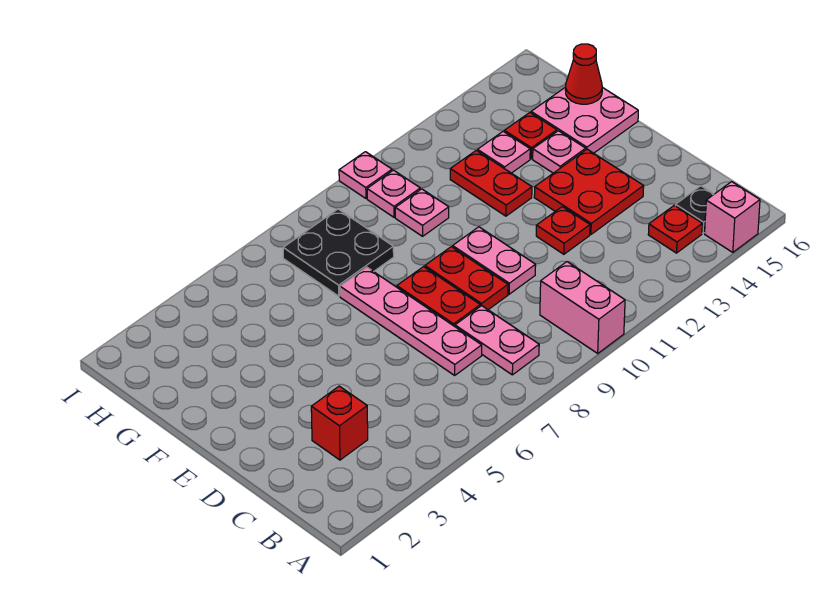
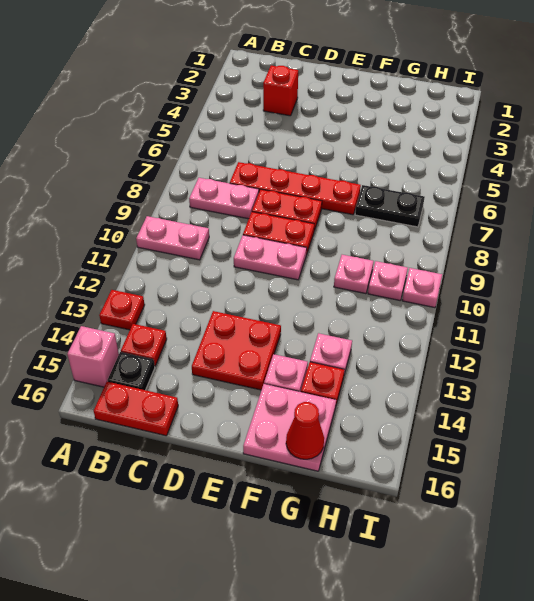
pink brick A10:B10 level 1 -> pink plate A10:B10 level 1
pink plate C7:F7 level 1 -> red plate C7:F7 level 1
red plate D12 level 1 -> red plate A13 level 1
red plate F12:G12 level 1 -> red plate B16:C16 level 1
black plate G7:H8 level 1 -> black plate G7:H7 level 1

